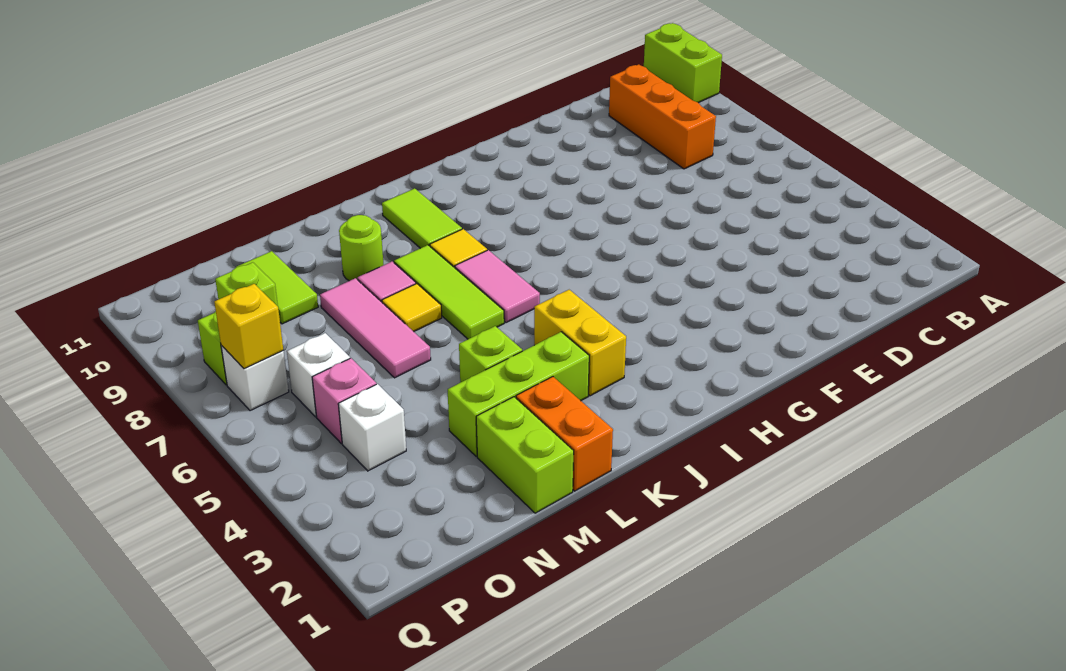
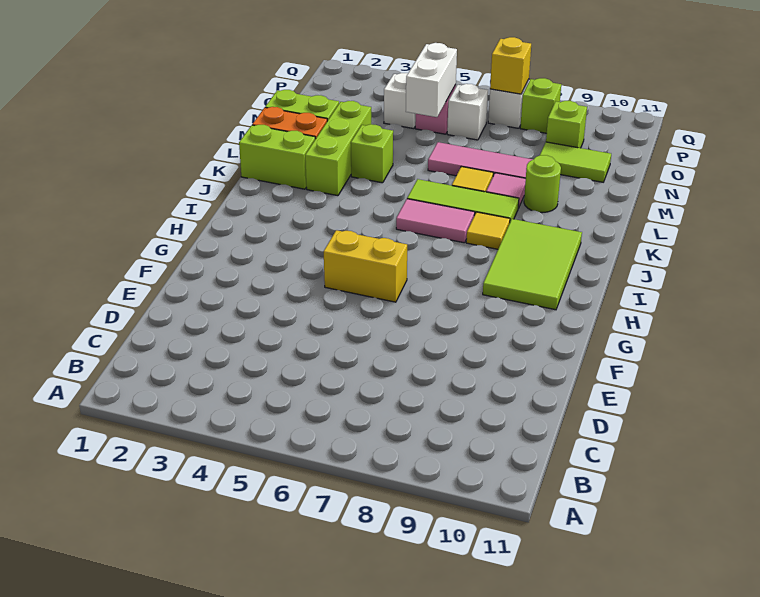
lime brick A10:A11 level 1 -> lime brick K1:K2 level 1
orange brick C8:C10 level 1 -> none
yellow brick J3:J4 level 1 -> yellow brick G5:G6 level 1
lime tile J9:J10 level 1 -> lime tile H9:J10 level 1
none -> white brick N5:O5 level 2

